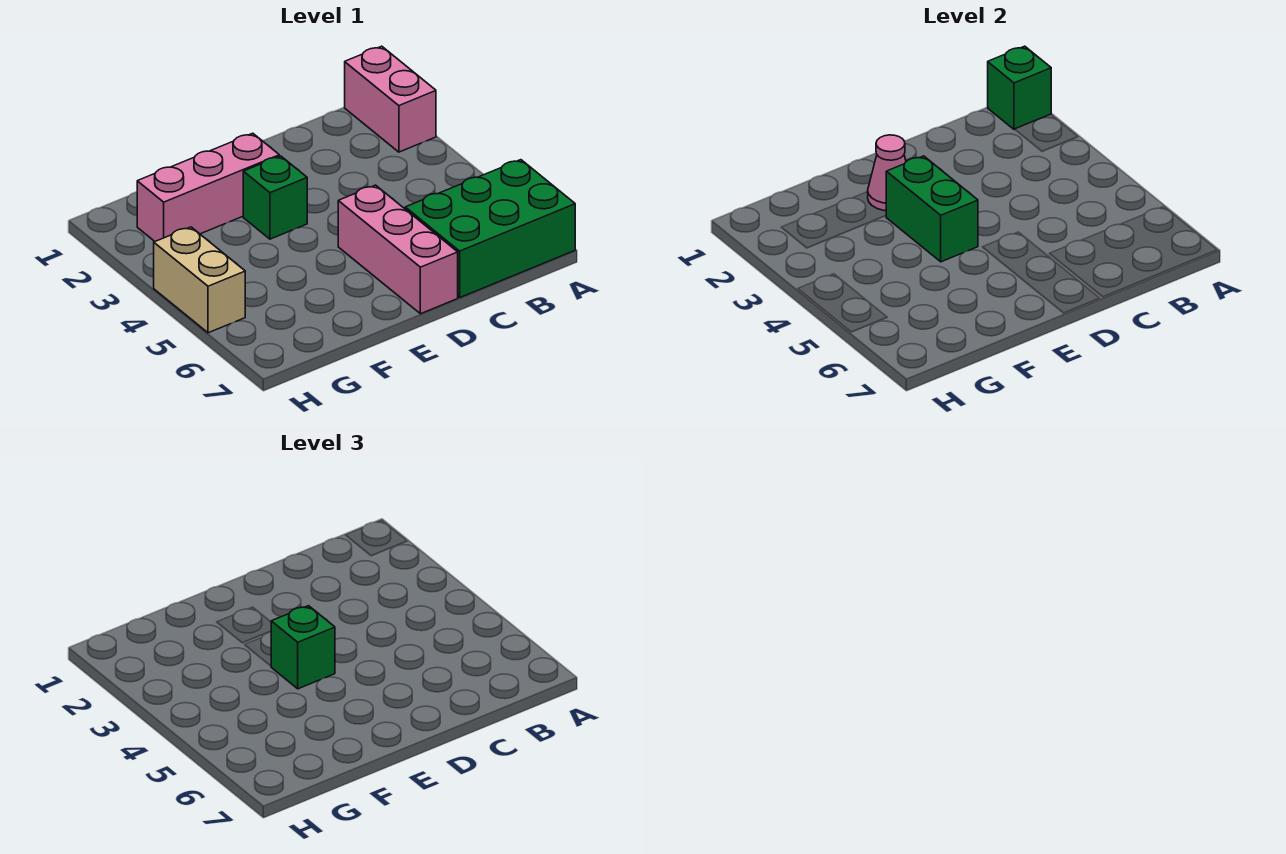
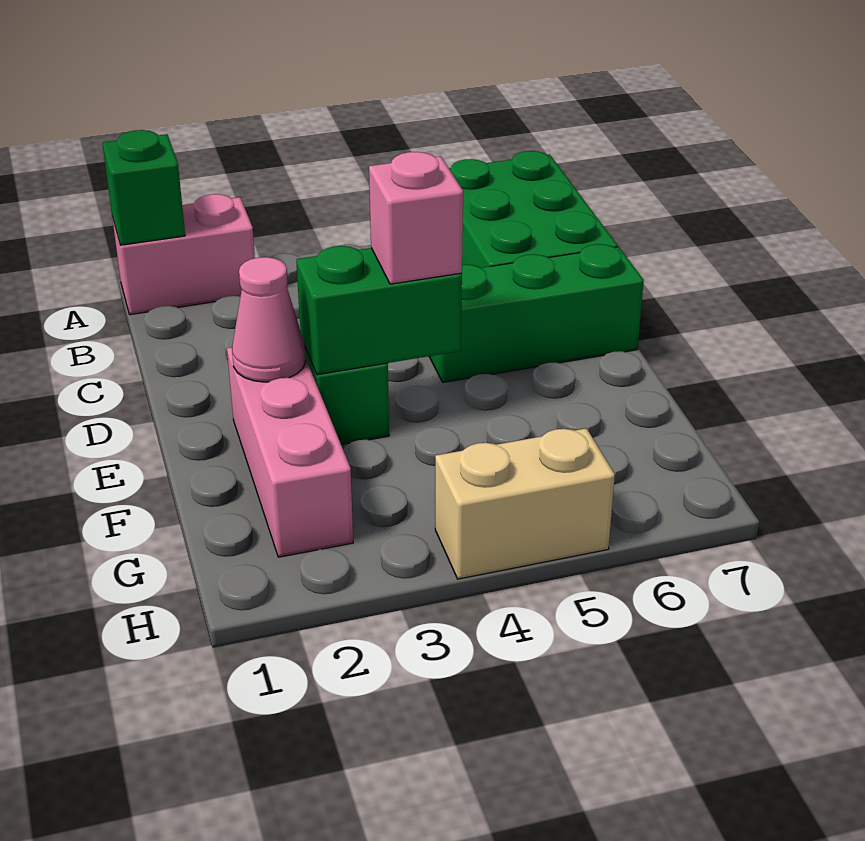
pink brick D5:D7 level 1 -> green brick D5:D7 level 1
green brick E4 level 3 -> pink brick E4 level 3

